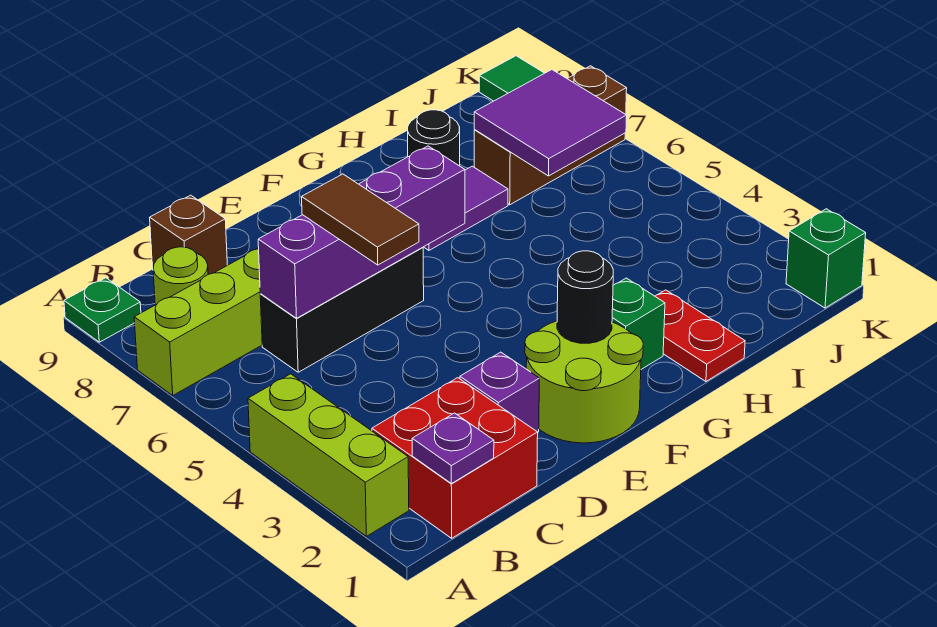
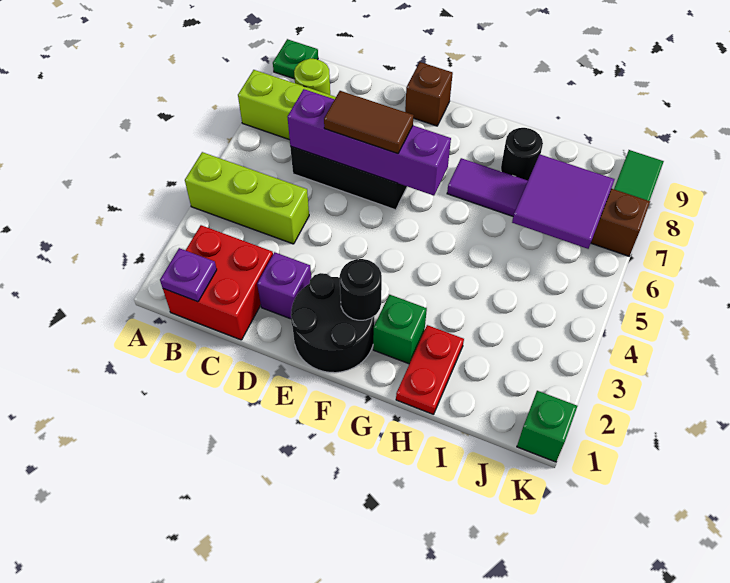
lime brick A2:A4 level 1 -> lime brick A4:C4 level 1
brown brick C9 level 1 -> brown brick E9 level 1
brown tile D5:D6 level 3 -> brown tile D6:E6 level 3
lime round brick E1:F2 level 1 -> black round brick E1:F2 level 1

